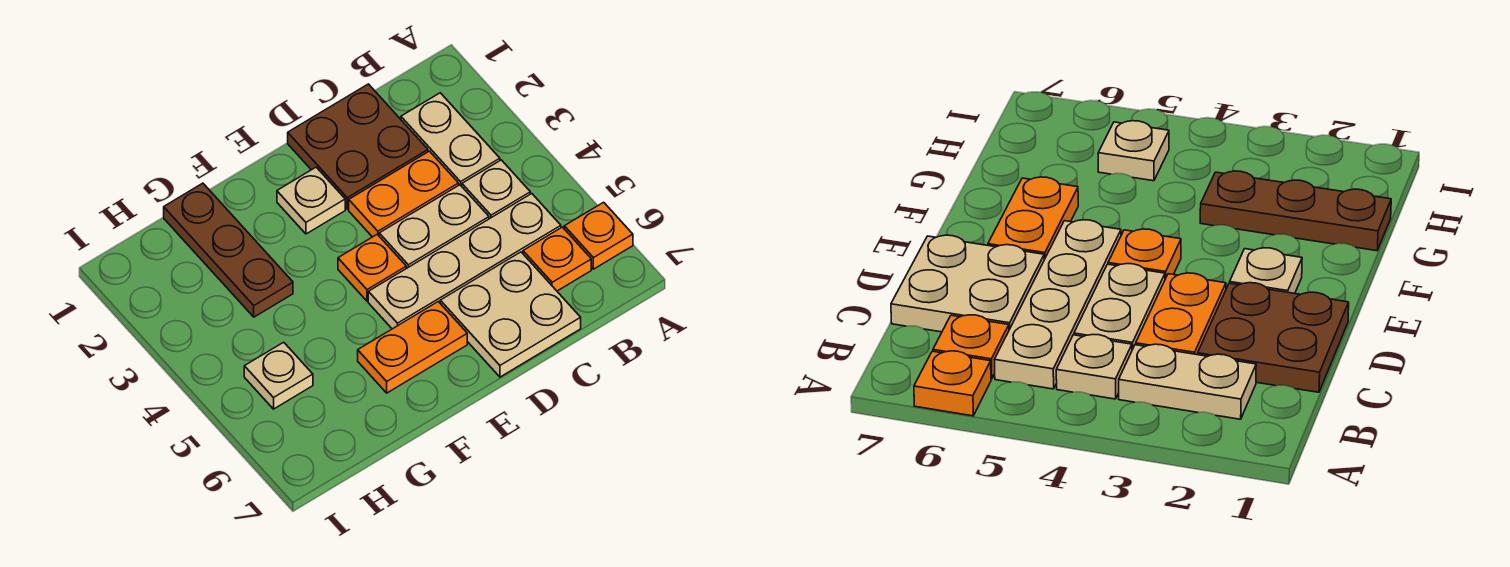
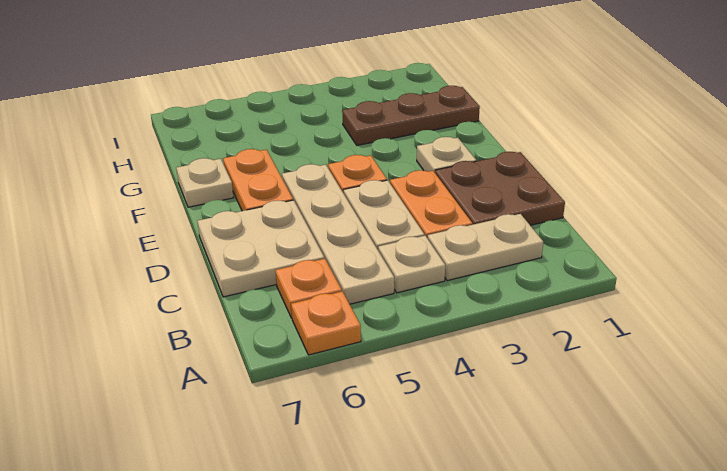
tan plate H5 level 1 -> tan plate F7 level 1

